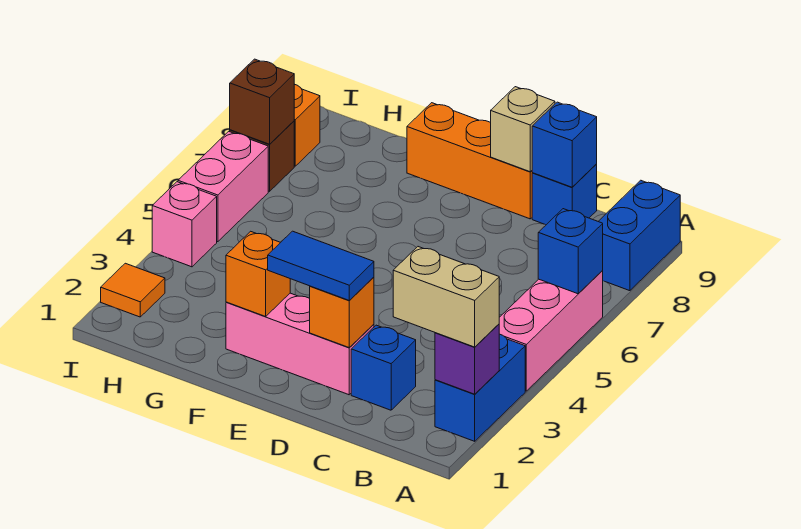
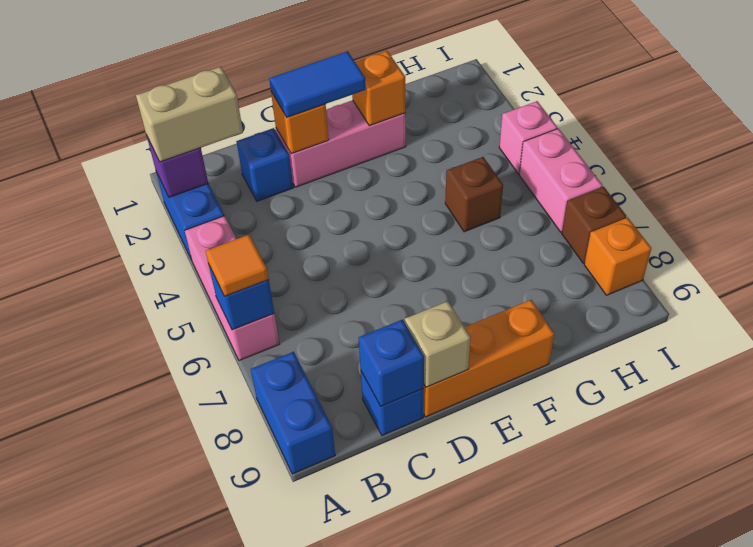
orange tile I2 level 1 -> orange tile A6 level 3
brown brick I7 level 2 -> brown brick G5 level 1

